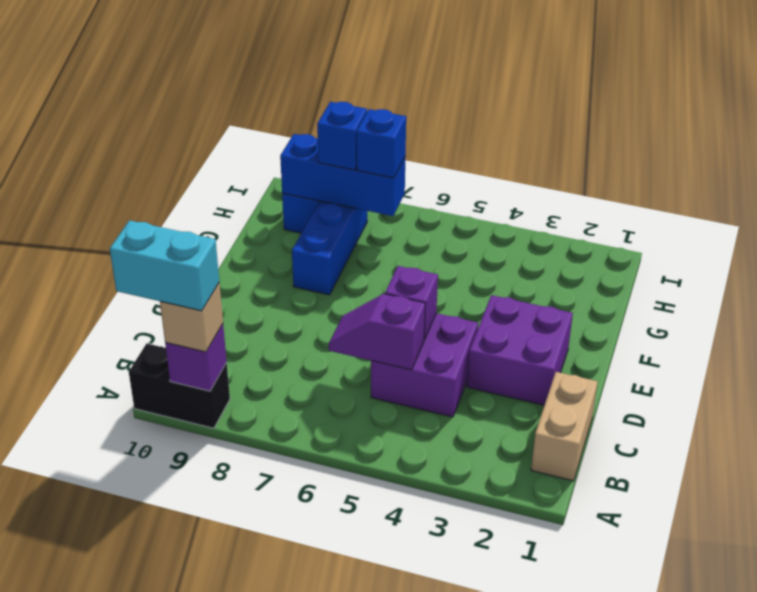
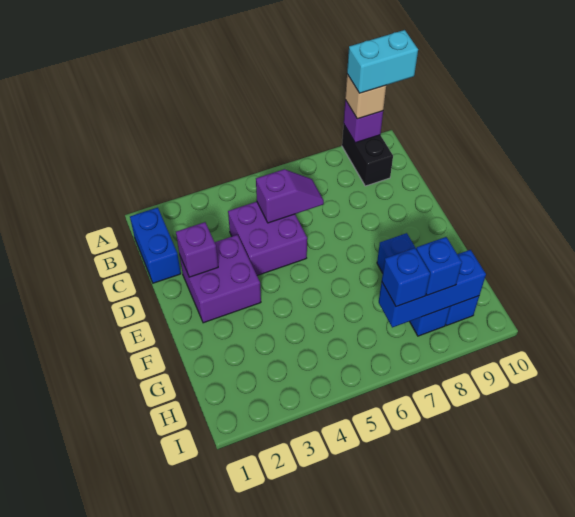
black brick A9:A10 level 1 -> black brick A9:B9 level 1
tan brick B1:C1 level 1 -> blue brick B1:C1 level 1
purple brick D5 level 2 -> purple brick D2 level 2

